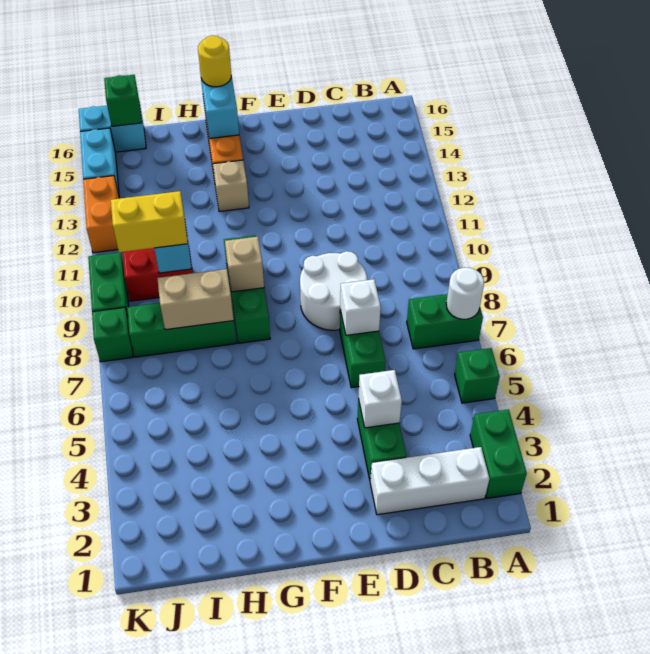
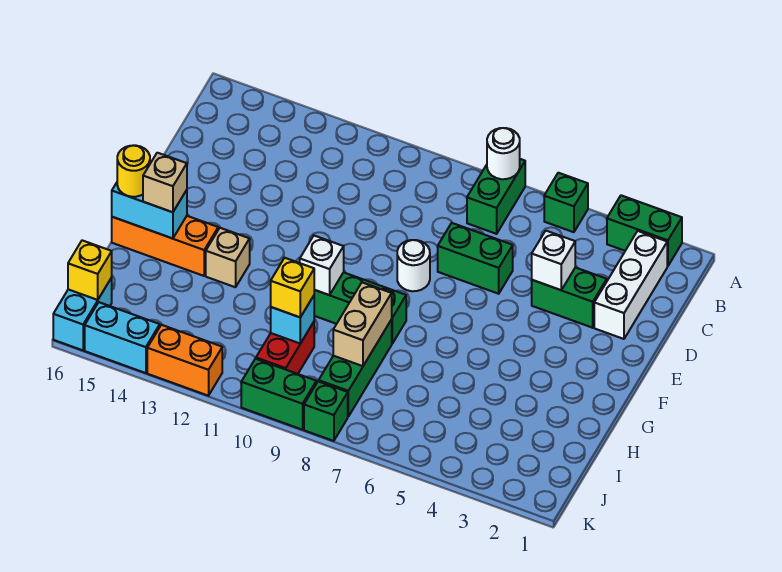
white brick D7 level 2 -> white brick G10 level 2
white round brick D8:E9 level 1 -> white round brick E8 level 1
tan brick G9 level 2 -> tan brick G15 level 3
yellow brick I10:J10 level 3 -> yellow brick I10 level 3
green brick J16 level 2 -> yellow brick J16 level 2

